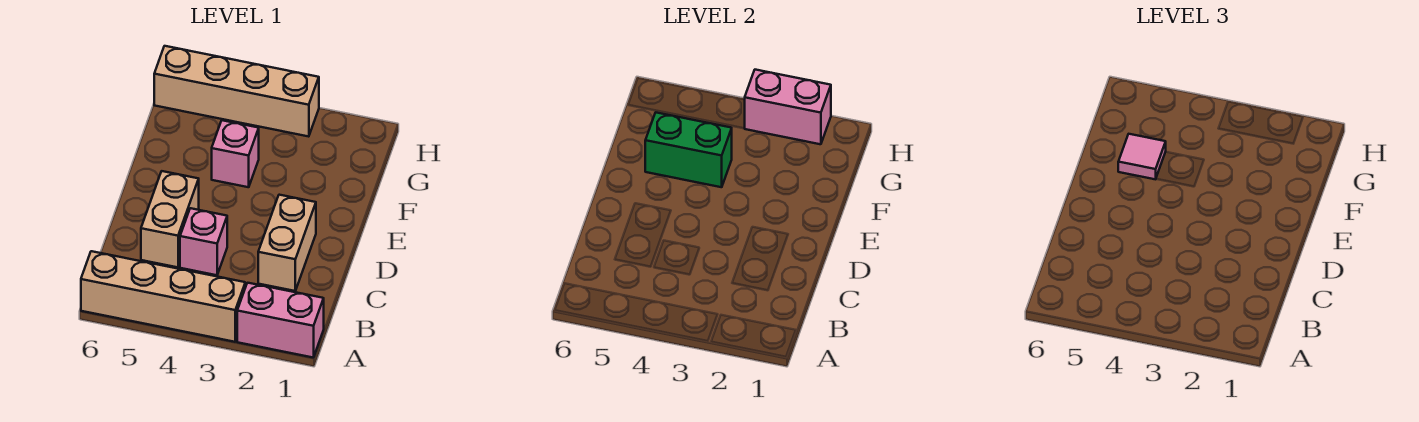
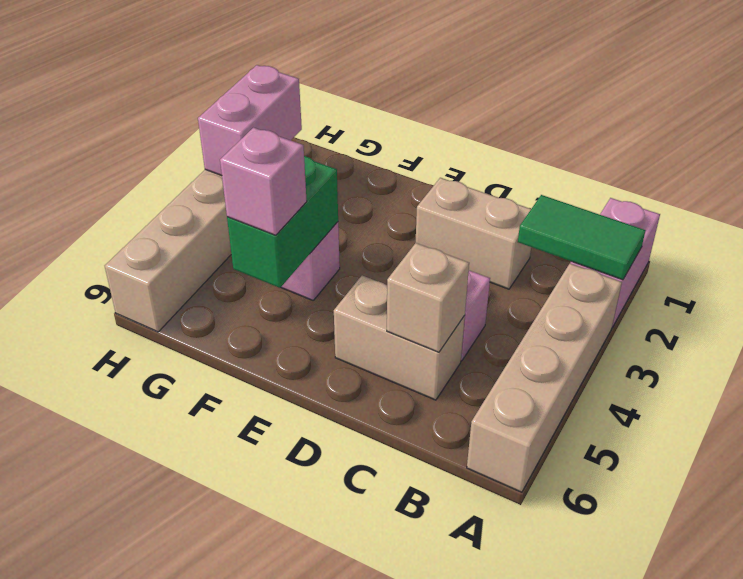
none -> green tile A2:B2 level 2
none -> tan brick C5 level 2
pink tile F5 level 3 -> pink brick F5 level 3

